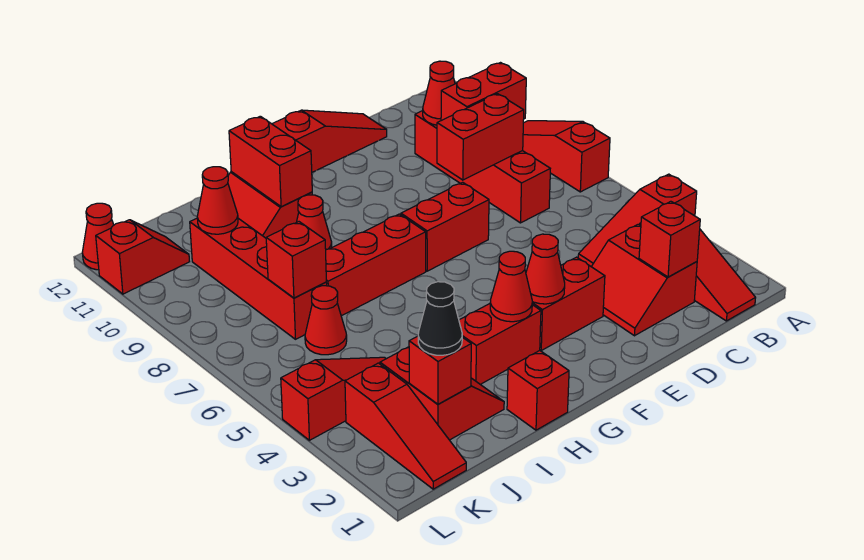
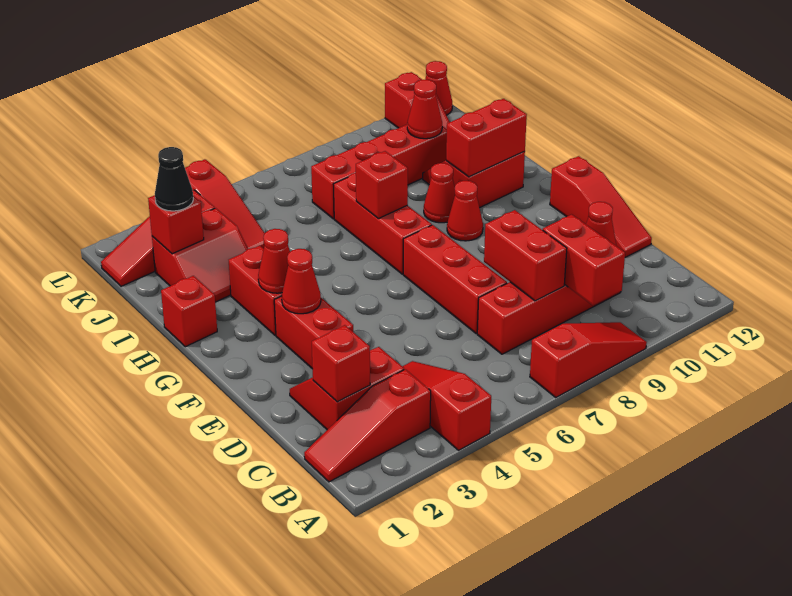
red brick E7:F7 level 1 -> red brick D7:F7 level 1
red cone J6 level 1 -> red cone G9 level 1
red brick J7 level 2 -> red brick H7 level 2

